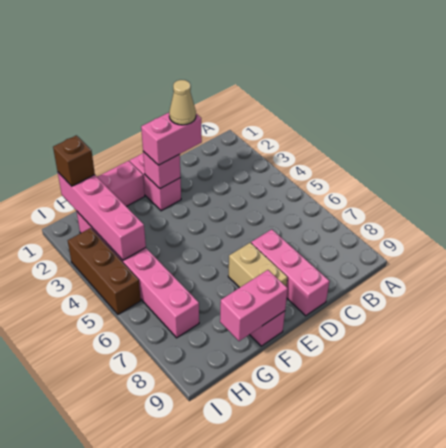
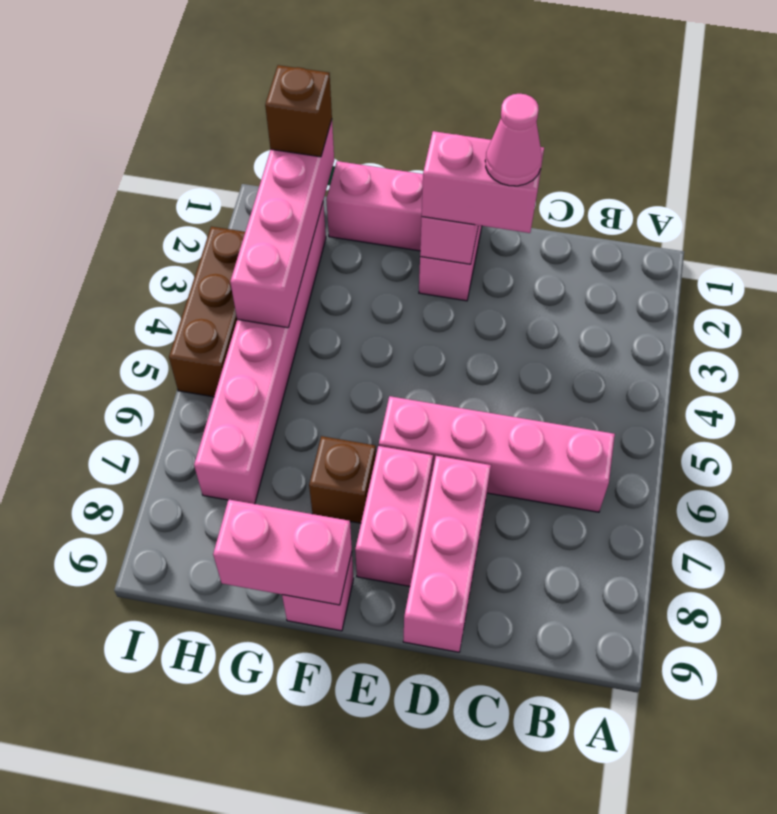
none -> pink brick B6:E6 level 1
tan cone D2 level 4 -> pink cone D2 level 4
tan brick E7:E8 level 1 -> pink brick E7:E8 level 1
none -> brown brick F7 level 1

